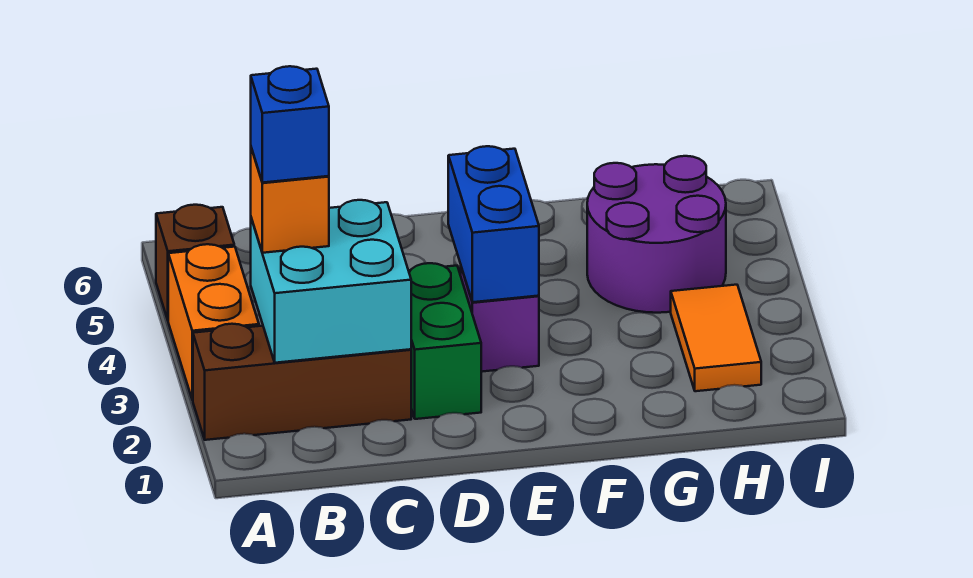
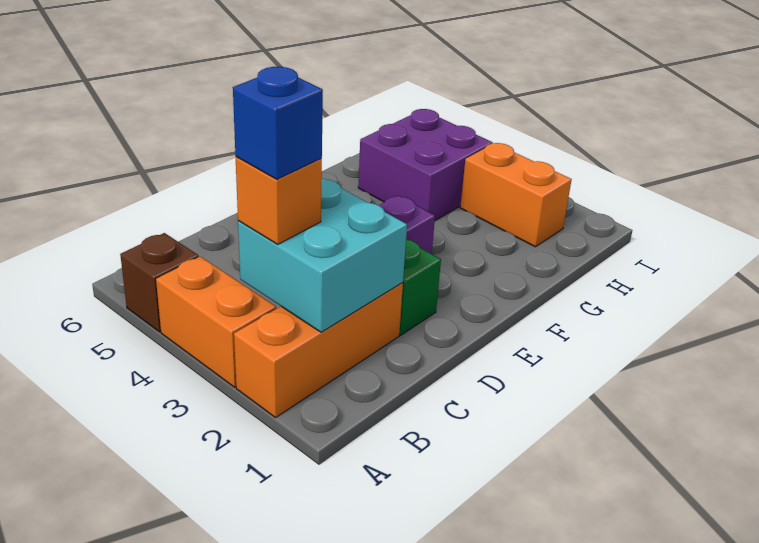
brown brick A2:C2 level 1 -> orange brick A2:C2 level 1
blue brick E3:E4 level 2 -> none
purple round brick G4:H5 level 1 -> purple brick G4:H5 level 1
orange tile H2:H3 level 1 -> orange brick H2:H3 level 1

